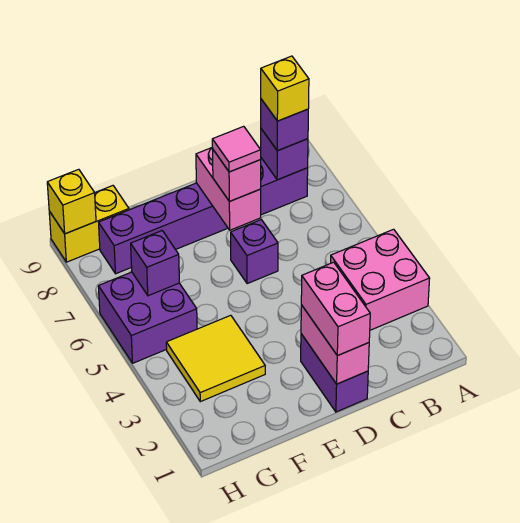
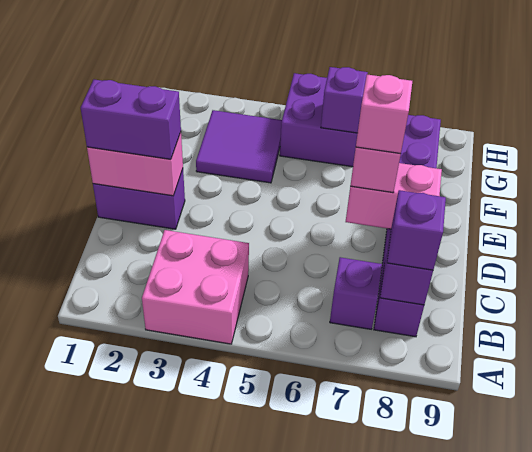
yellow brick B8 level 4 -> none
pink brick D1:D2 level 3 -> purple brick D1:D2 level 3
purple brick D6 level 1 -> purple brick B7 level 1
pink tile D7 level 4 -> pink brick D7 level 4
yellow tile F3:G4 level 1 -> purple tile F3:G4 level 1
yellow brick G9:H9 level 1 -> none
yellow brick H9 level 2 -> none

